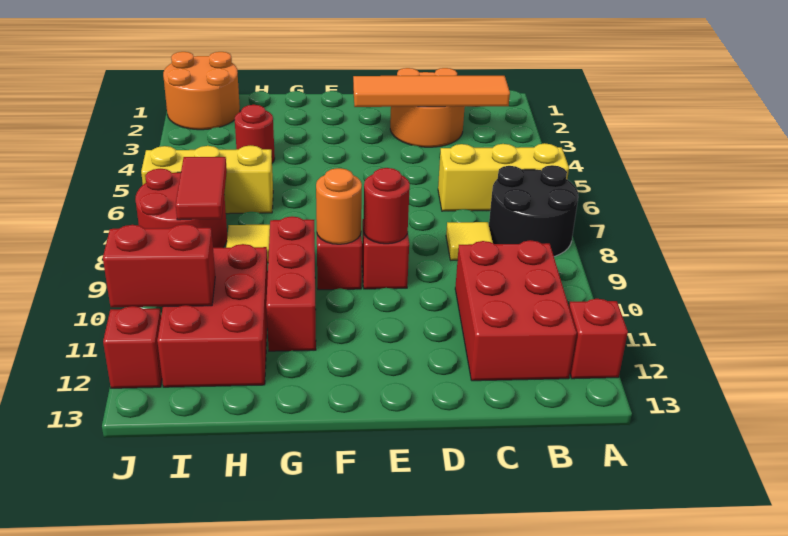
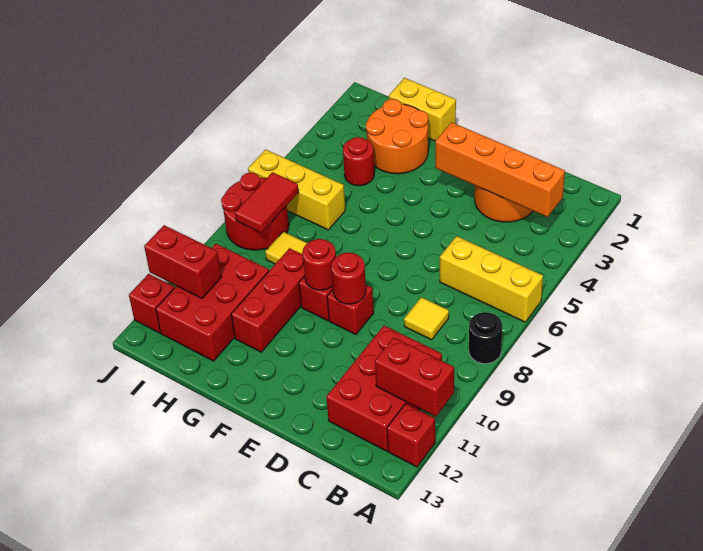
black round brick A7:B8 level 1 -> black round brick A8 level 1
none -> red brick A11:B11 level 2
orange tile B3:E3 level 2 -> orange brick B3:E3 level 2
orange round brick F9 level 2 -> red round brick F9 level 2
none -> yellow brick G1:H1 level 1
orange round brick I1:J2 level 1 -> orange round brick G2:H3 level 1

